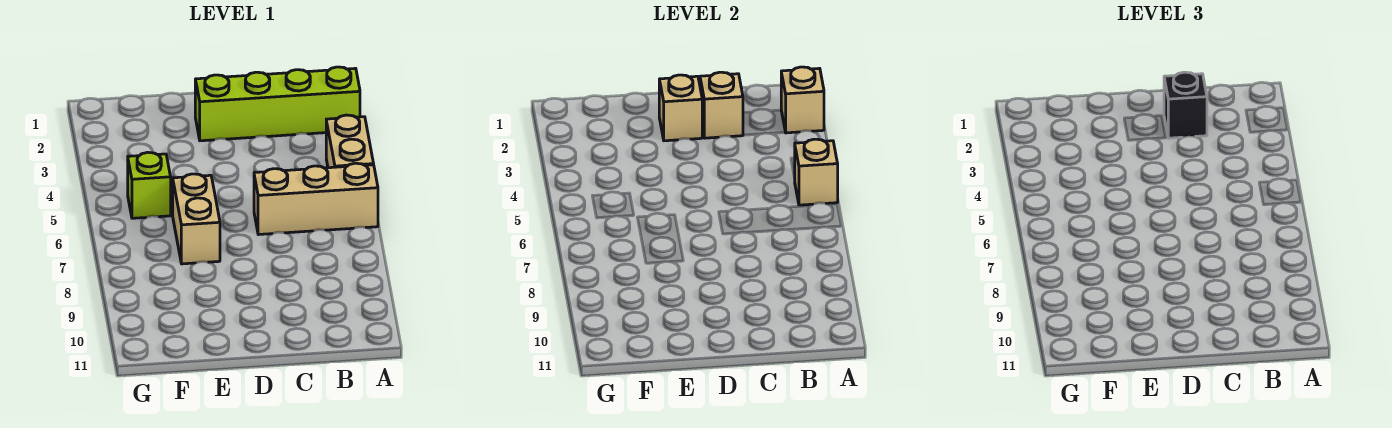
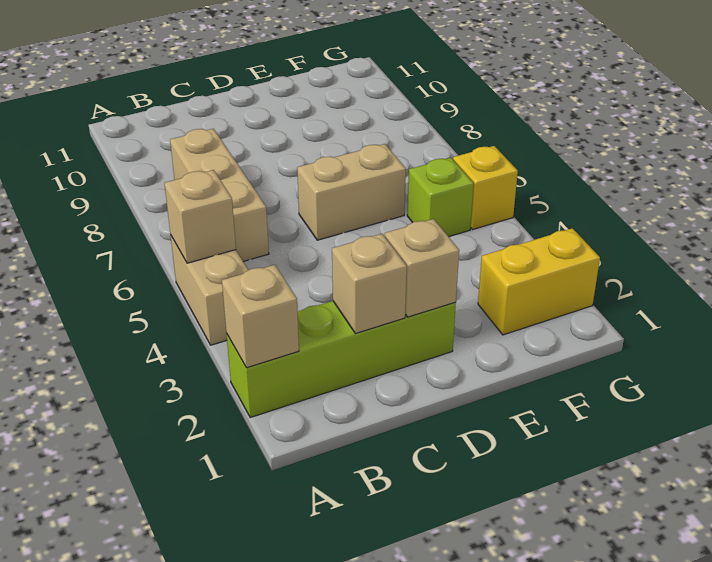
tan brick A6:C6 level 1 -> tan brick B6:B8 level 1
black brick C2 level 3 -> none
tan brick E6:E7 level 1 -> tan brick D6:E6 level 1
none -> yellow brick F2:G2 level 1
none -> yellow brick G5 level 1

